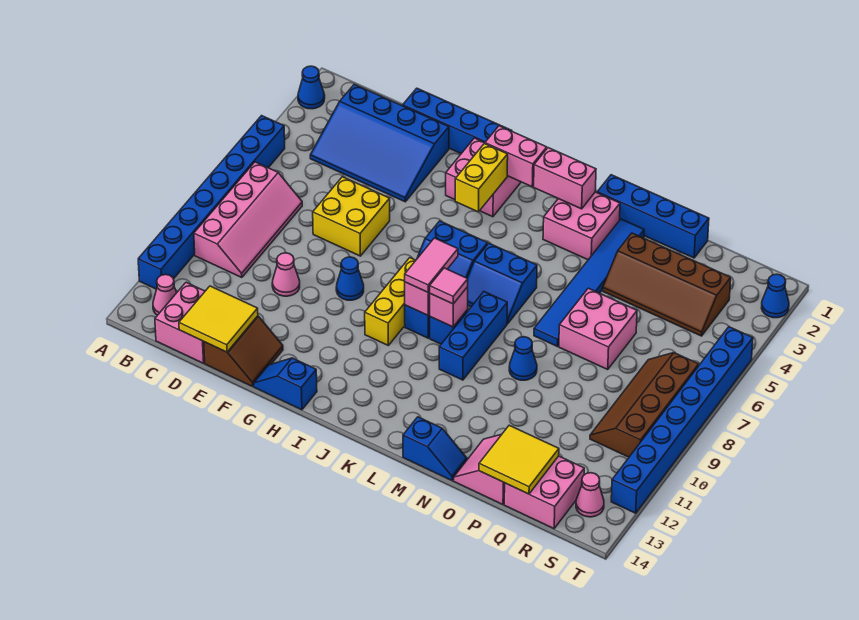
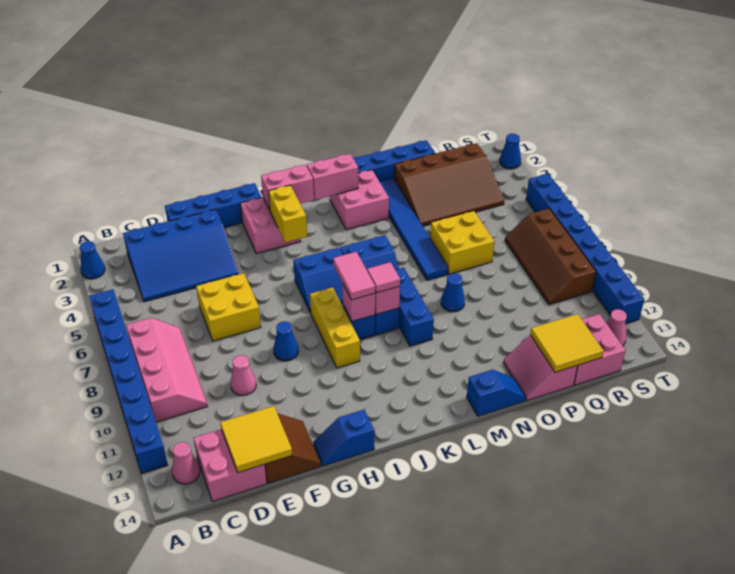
brown slope O3:R4 level 1 top 3 -> brown slope O2:R4 level 1 top 2
pink brick O6:P7 level 1 -> yellow brick O6:P7 level 1

